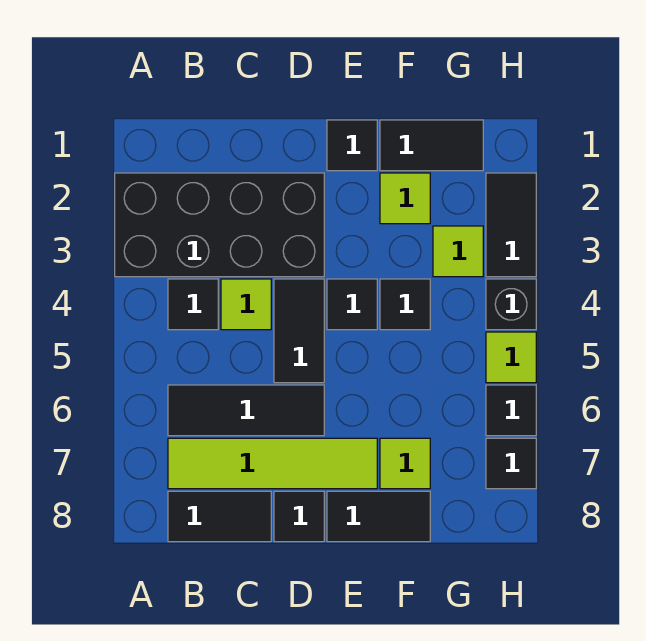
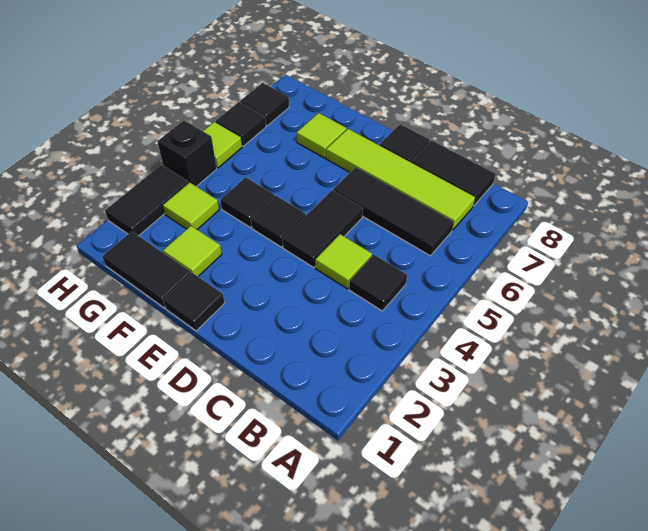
black brick A2:D3 level 1 -> none
black tile E8:F8 level 1 -> none

